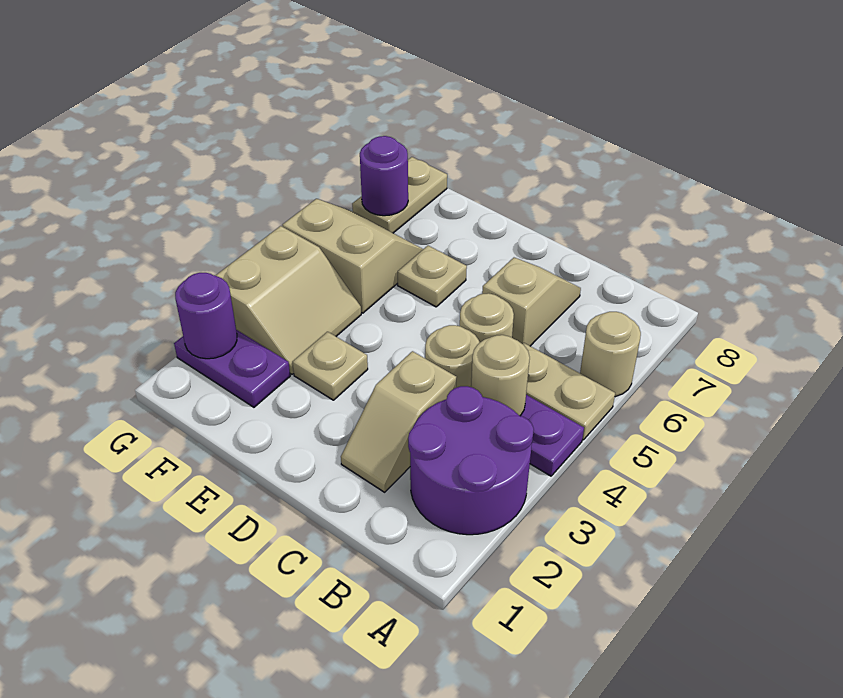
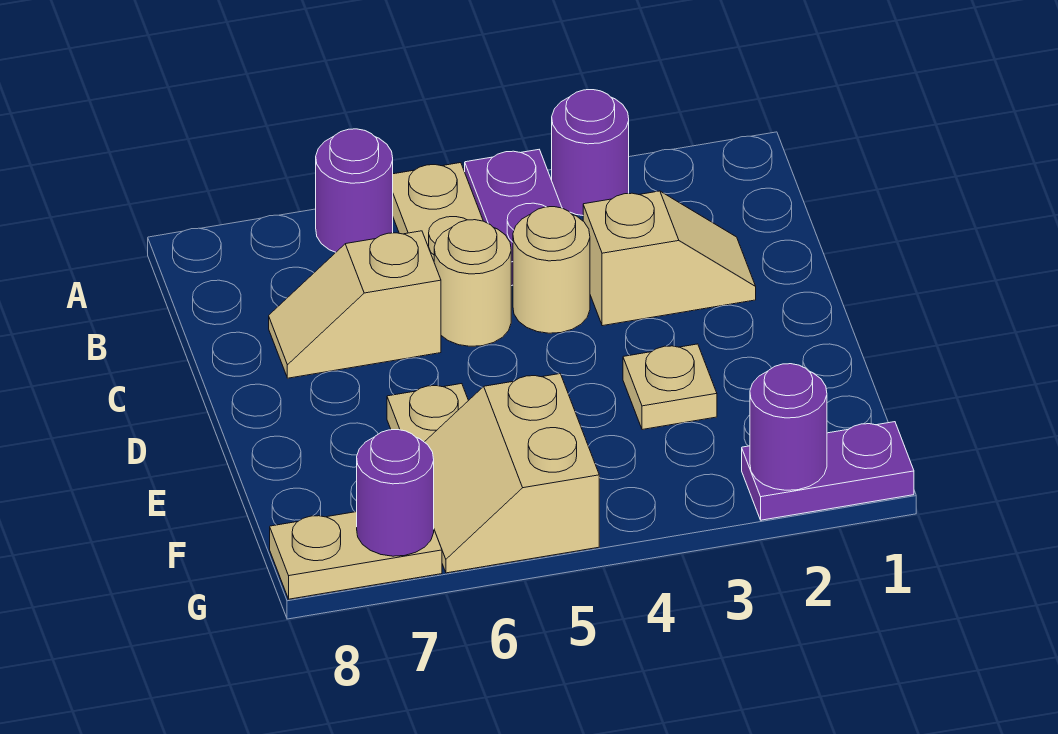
purple round brick A2:B3 level 1 -> purple round brick A3 level 1
tan round brick A6 level 1 -> purple round brick A6 level 1
tan round brick B4 level 2 -> none
purple plate F2:G2 level 1 -> purple plate G1:G2 level 1
tan slope F3:G4 level 1 top G -> none

